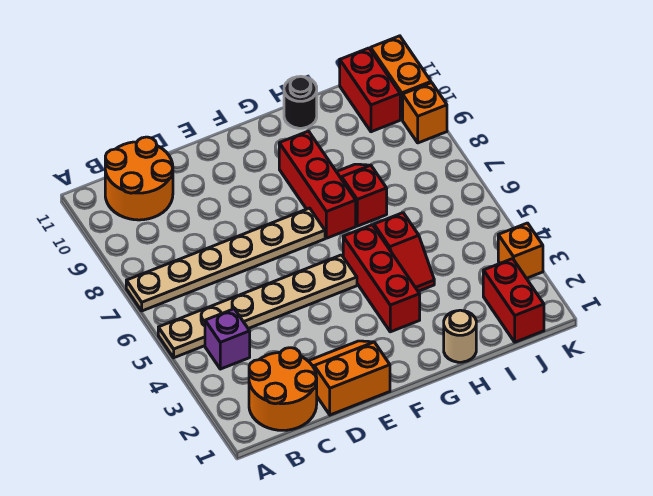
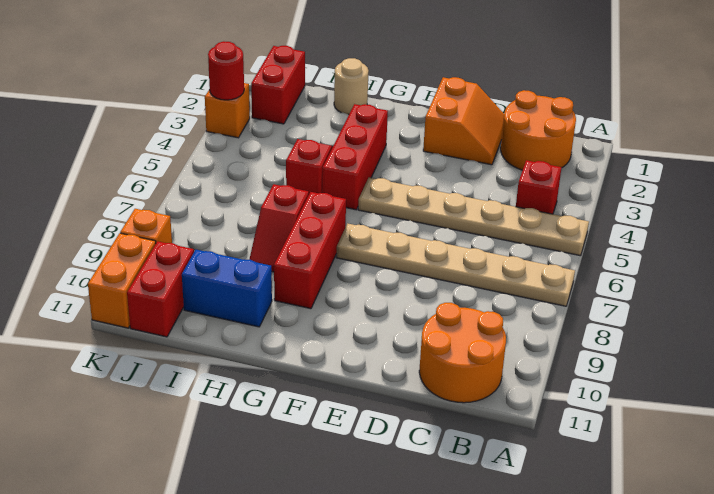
purple brick B4 level 1 -> red brick B4 level 1
orange slope D1:E2 level 1 top 1 -> orange slope D1:E2 level 1 top E
none -> blue brick H10:I10 level 1
black round brick H11 level 1 -> none
none -> red round brick K3 level 2

